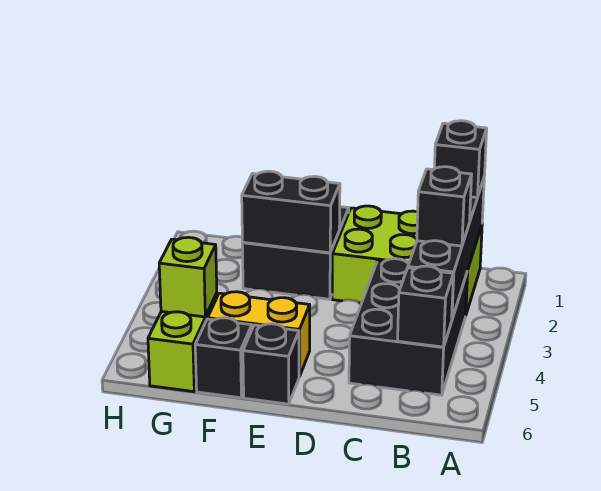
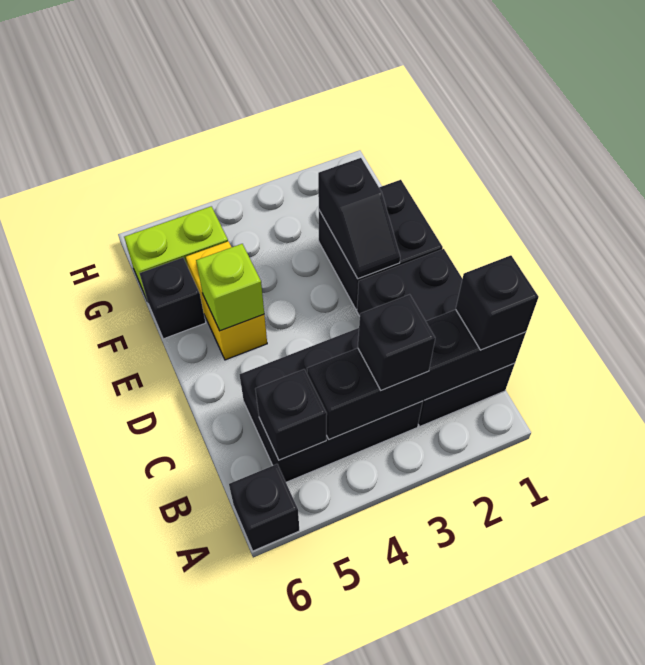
lime brick B1:D2 level 1 -> black brick B1:D2 level 1
black brick E2:F2 level 2 -> black slope E2:F2 level 2 top F
black brick E6 level 1 -> black brick A6 level 1
lime brick G5 level 2 -> lime brick E5 level 2

